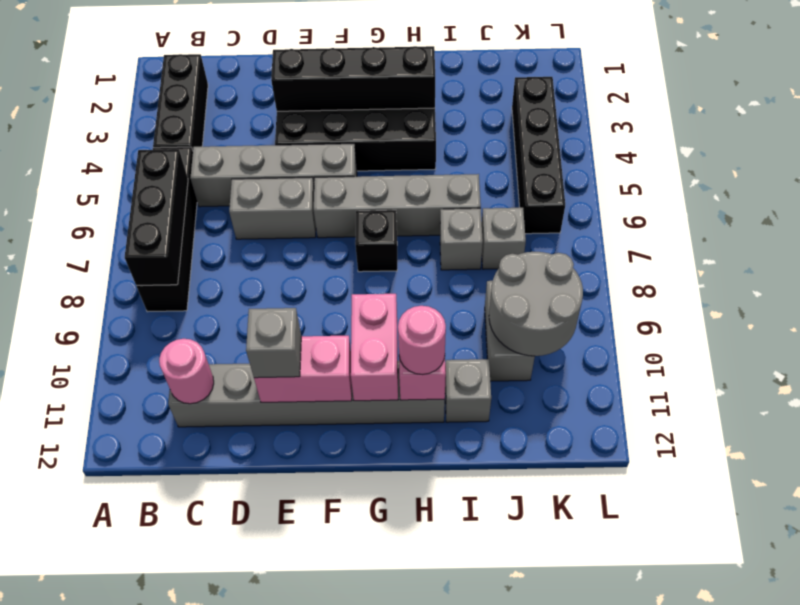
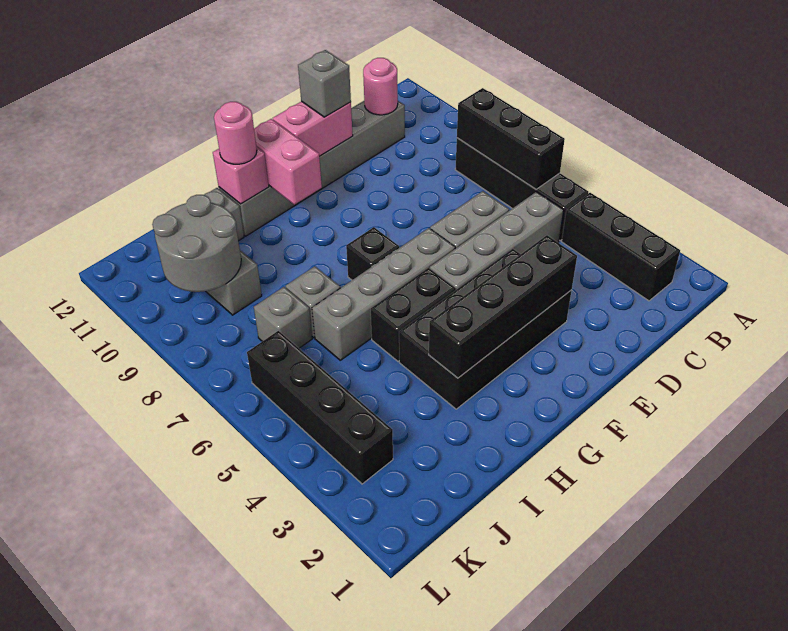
none -> black brick G5:H5 level 1

